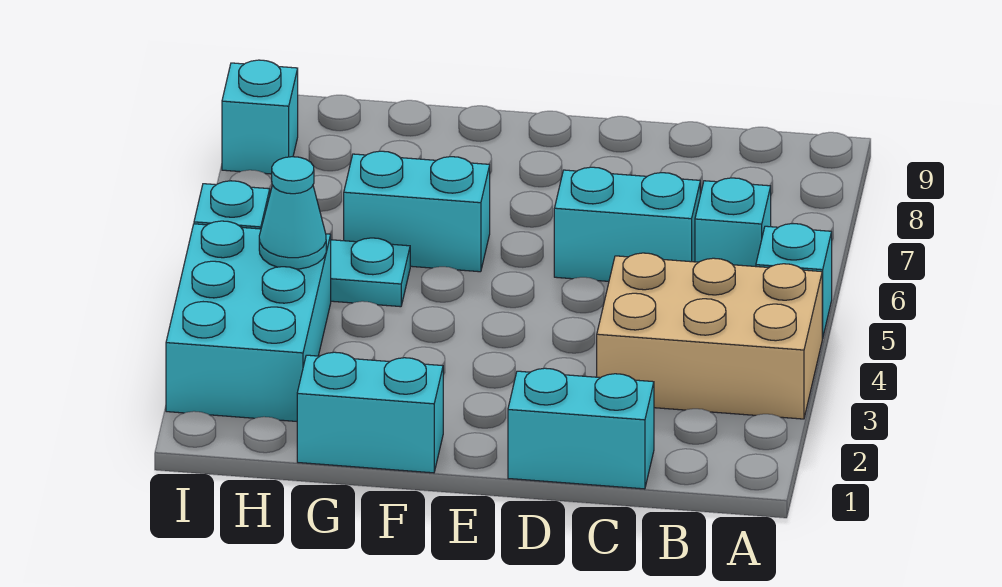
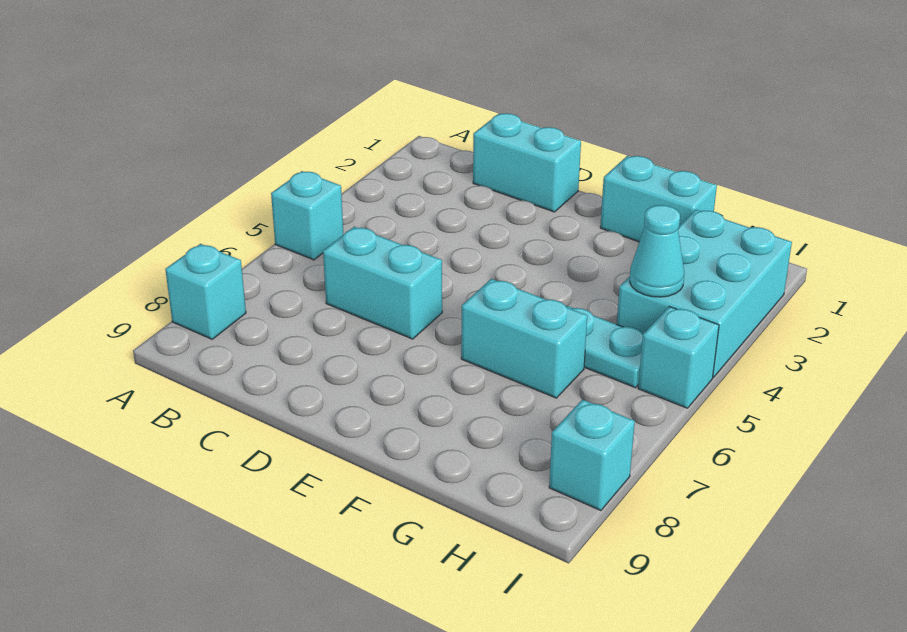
tan brick A3:C4 level 1 -> none
cyan brick B6 level 1 -> cyan brick A8 level 1

